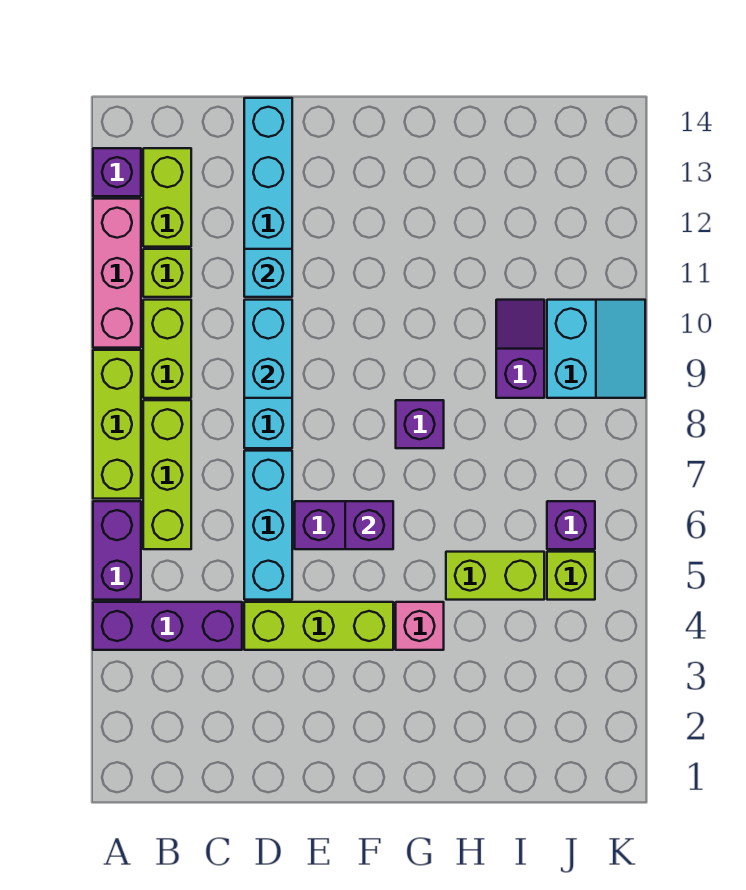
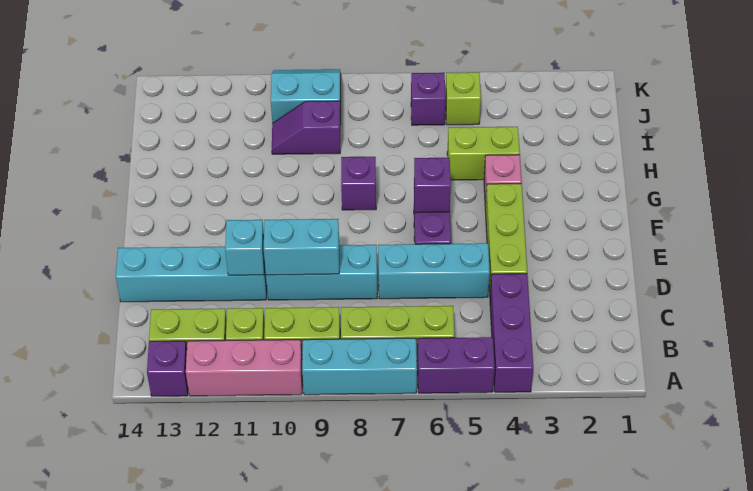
lime brick A7:A9 level 1 -> cyan brick A7:A9 level 1
lime brick H5:I5 level 1 -> lime brick H4:H5 level 1

